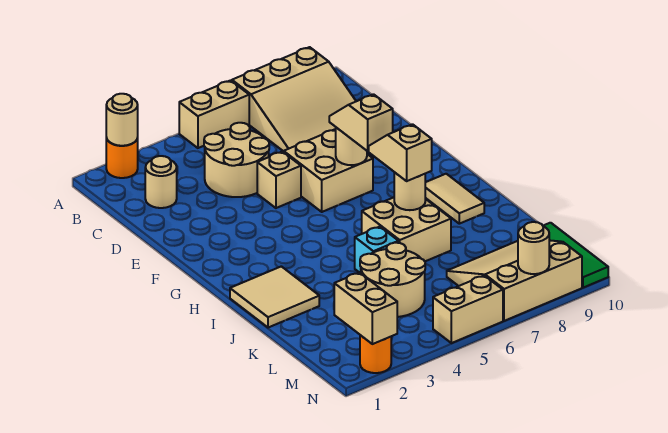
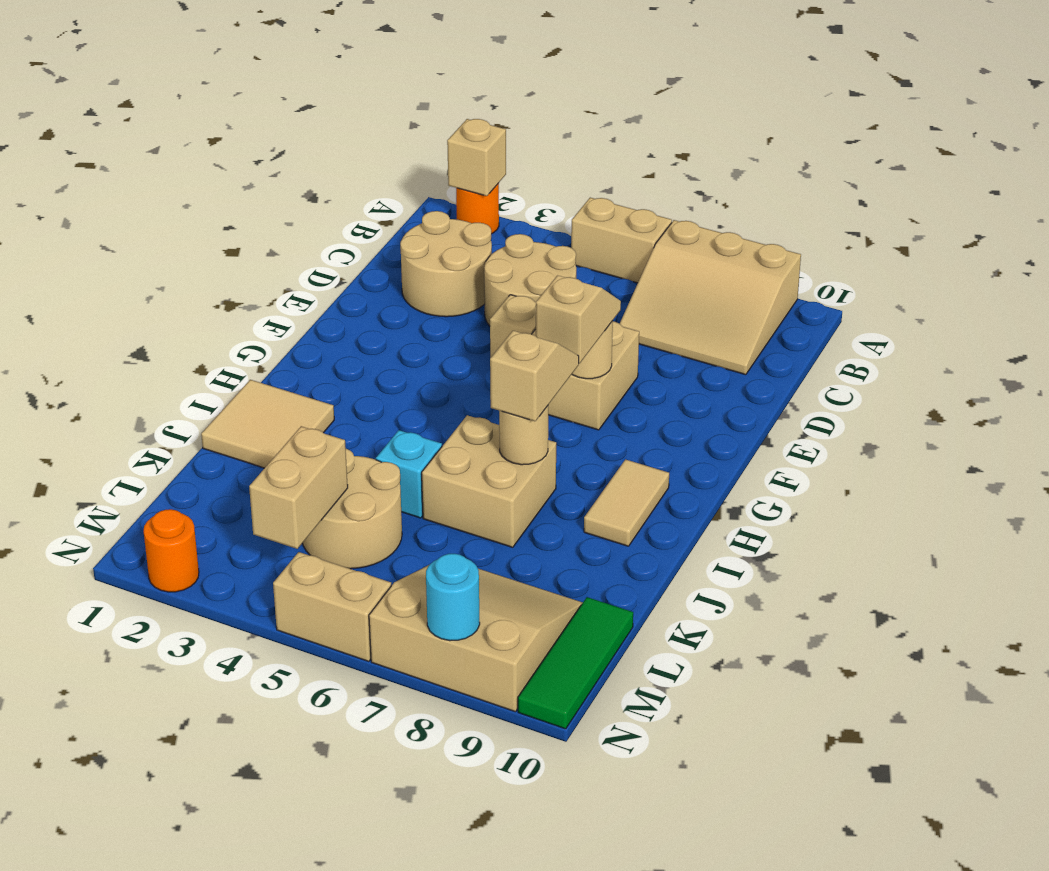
tan round brick A2 level 2 -> tan brick A2 level 2
tan round brick C2 level 1 -> tan round brick C2:D3 level 1
tan brick M2:N2 level 2 -> tan brick L4:M4 level 2
tan round brick N8 level 2 -> cyan round brick N8 level 2

